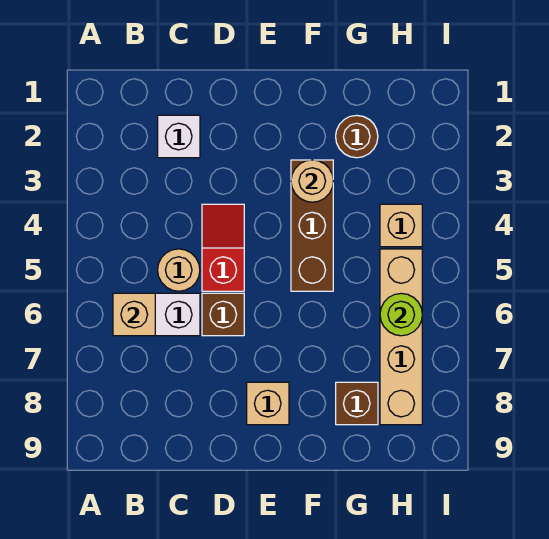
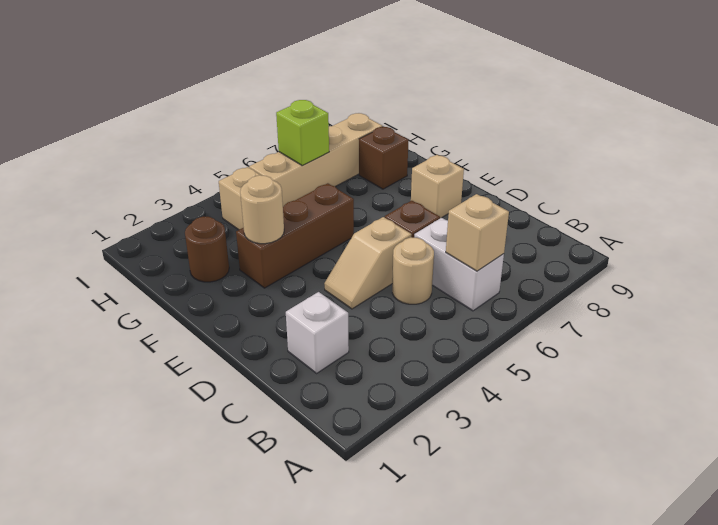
red slope D4:D5 level 1 top 5 -> tan slope D4:D5 level 1 top 5
lime round brick H6 level 2 -> lime brick H6 level 2

